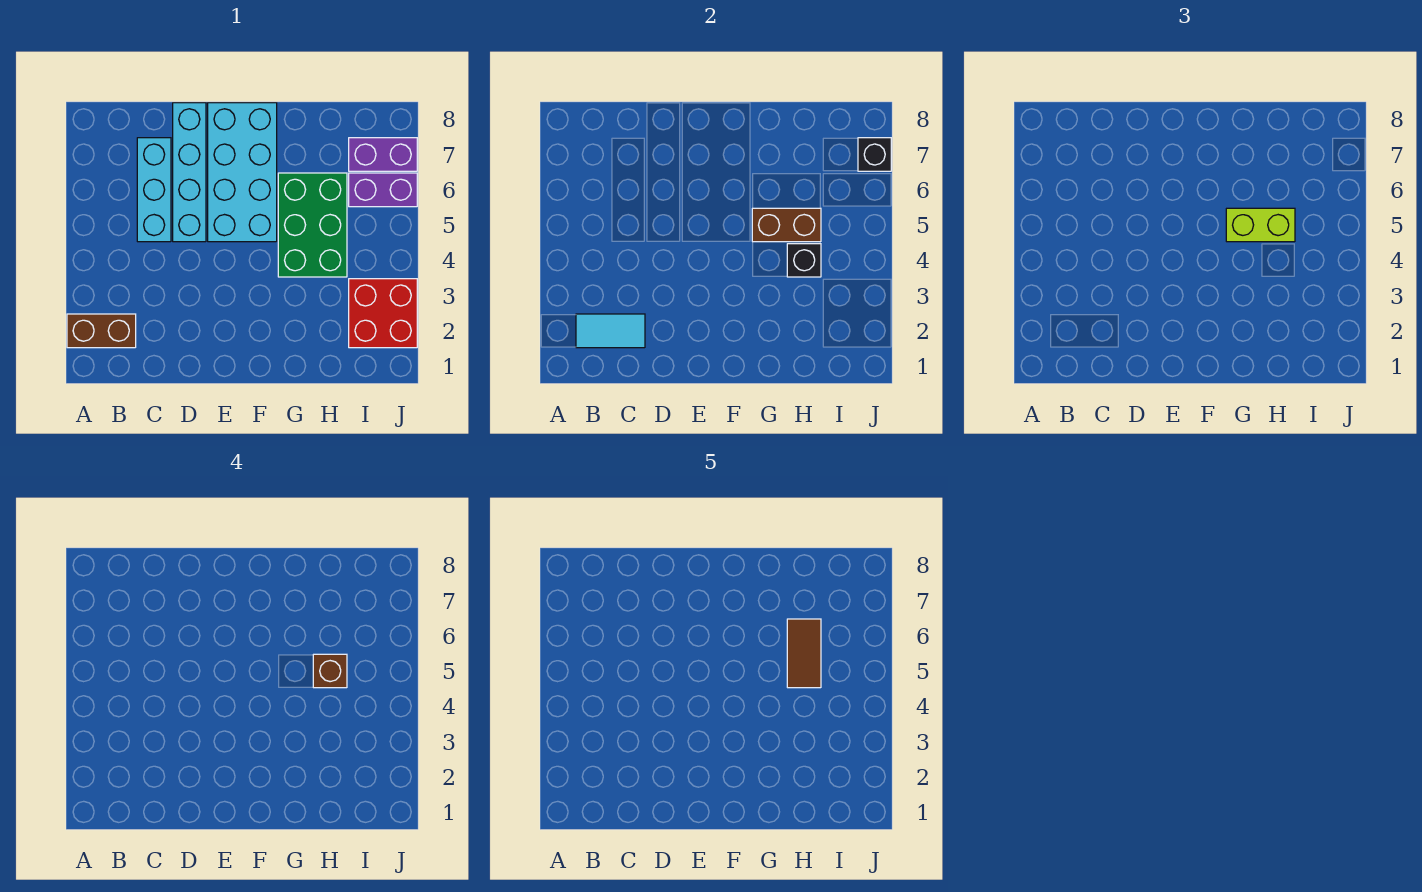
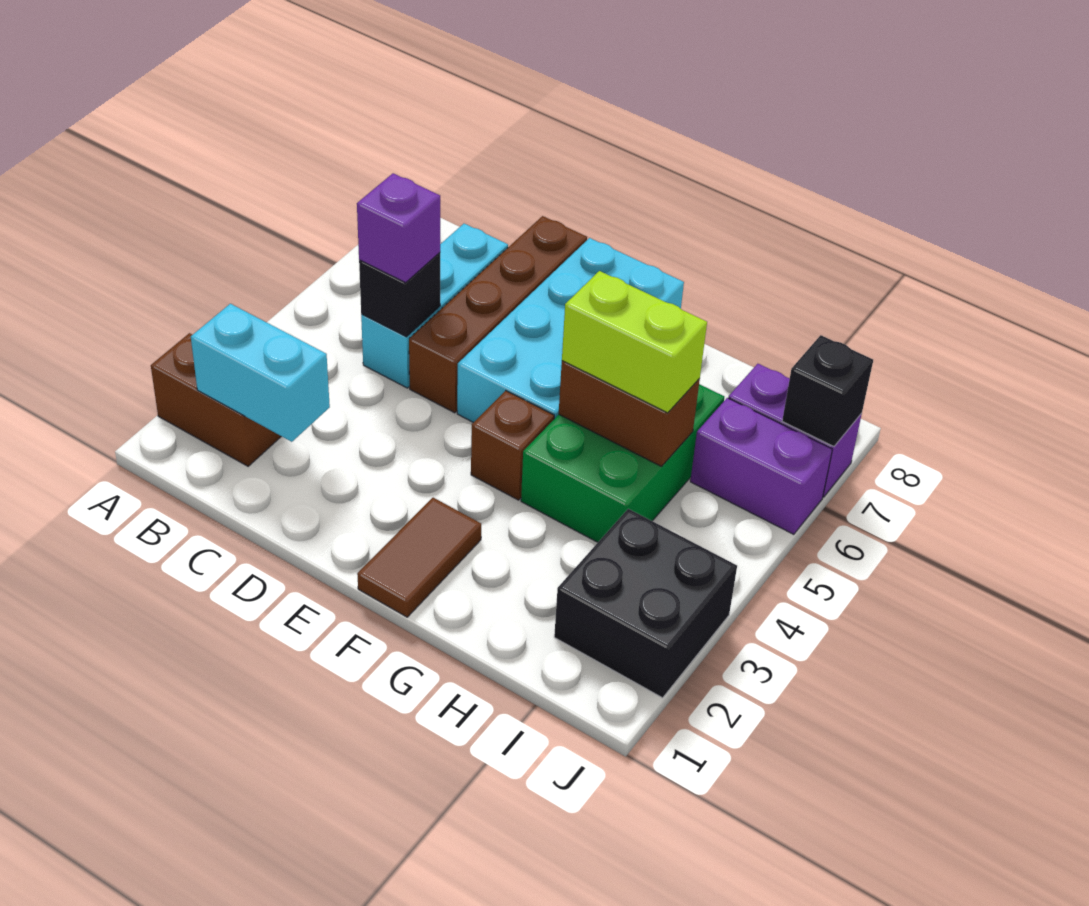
cyan tile B2:C2 level 2 -> cyan brick B2:C2 level 2
none -> purple brick C5 level 3
cyan brick D5:D8 level 1 -> brown brick D5:D8 level 1
black brick H4 level 2 -> black brick C5 level 2
brown brick H5 level 4 -> brown brick F4 level 1
brown tile H5:H6 level 5 -> brown tile F1:F2 level 1
red brick I2:J3 level 1 -> black brick I2:J3 level 1

